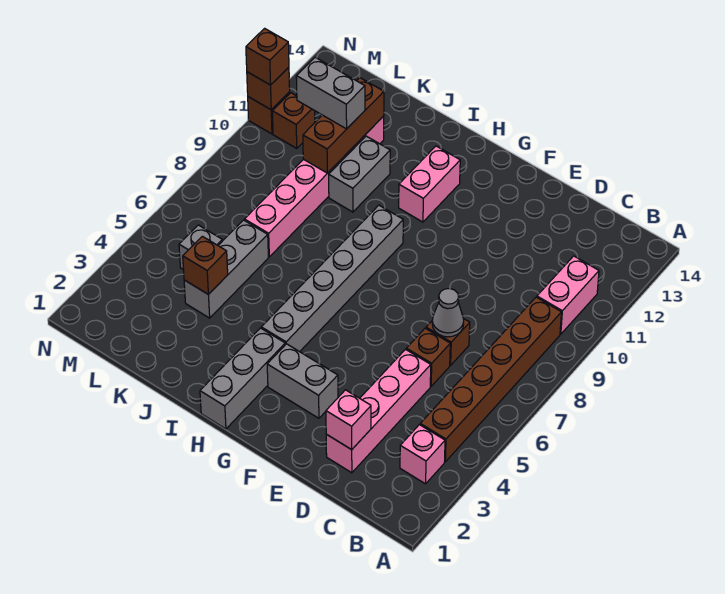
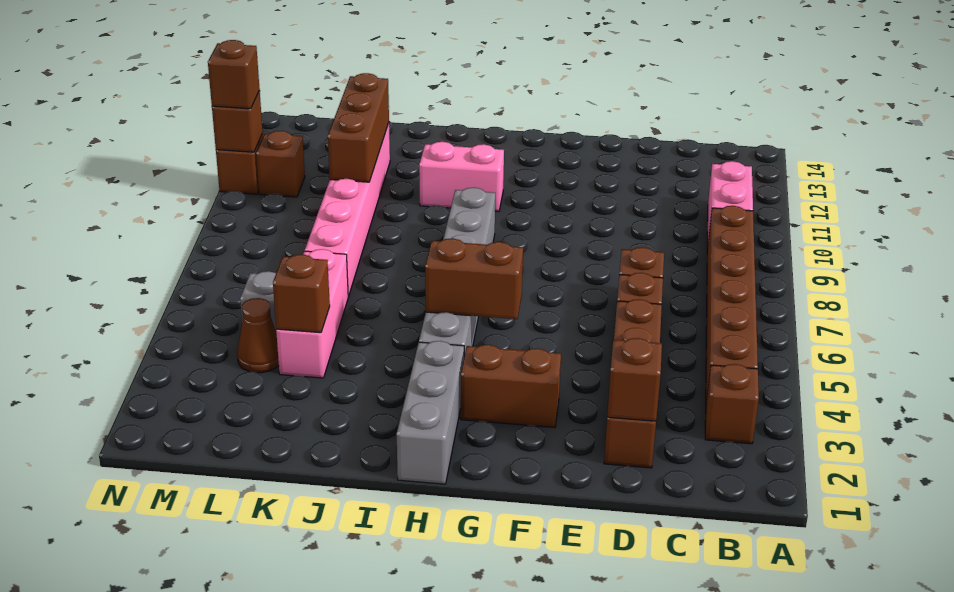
pink brick B3 level 1 -> brown brick B3 level 1
pink brick D2:D5 level 1 -> brown brick D2:D5 level 1
pink brick D2 level 2 -> brown brick D2 level 2
grey cone D7 level 2 -> none
grey brick F3:G3 level 1 -> brown brick F3:G3 level 1
none -> brown brick G5:H5 level 2
pink brick H11:H12 level 1 -> pink brick H11:I11 level 1
grey brick J10:J11 level 1 -> none
grey brick K4:K6 level 1 -> pink brick K4:K6 level 1
grey brick K11:L11 level 3 -> none
none -> brown cone L4 level 1

